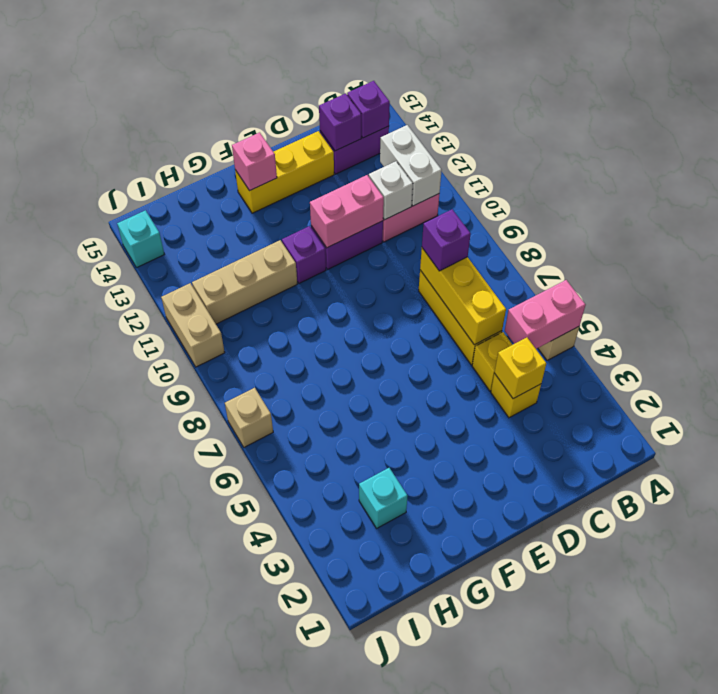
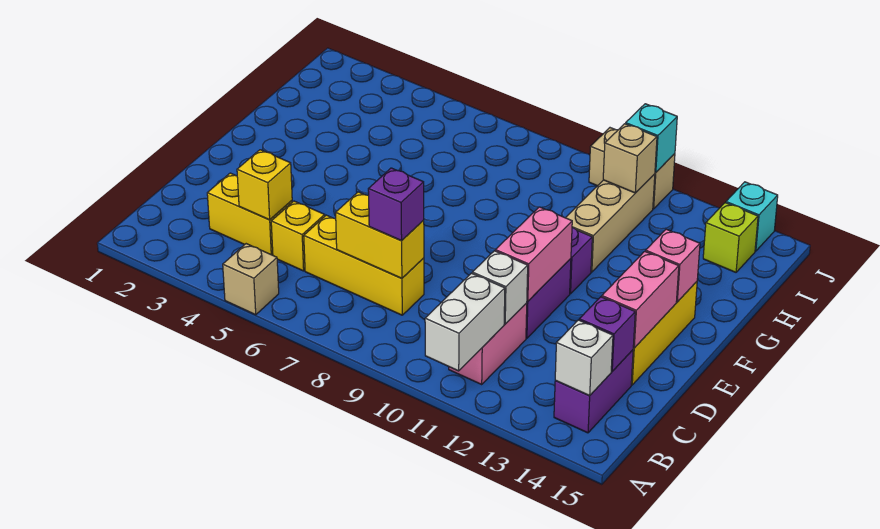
pink brick A5:B5 level 2 -> pink brick D14:E14 level 2
white brick B11:B12 level 2 -> white brick A11:B11 level 2
purple brick B14 level 2 -> white brick B14 level 2
yellow brick C4 level 1 -> yellow brick C3:C4 level 1
yellow brick C6:C8 level 2 -> yellow brick C7:C8 level 2
cyan brick H3 level 1 -> cyan brick J11 level 2
none -> lime brick I14 level 1
tan brick J7 level 1 -> tan brick I11 level 2

